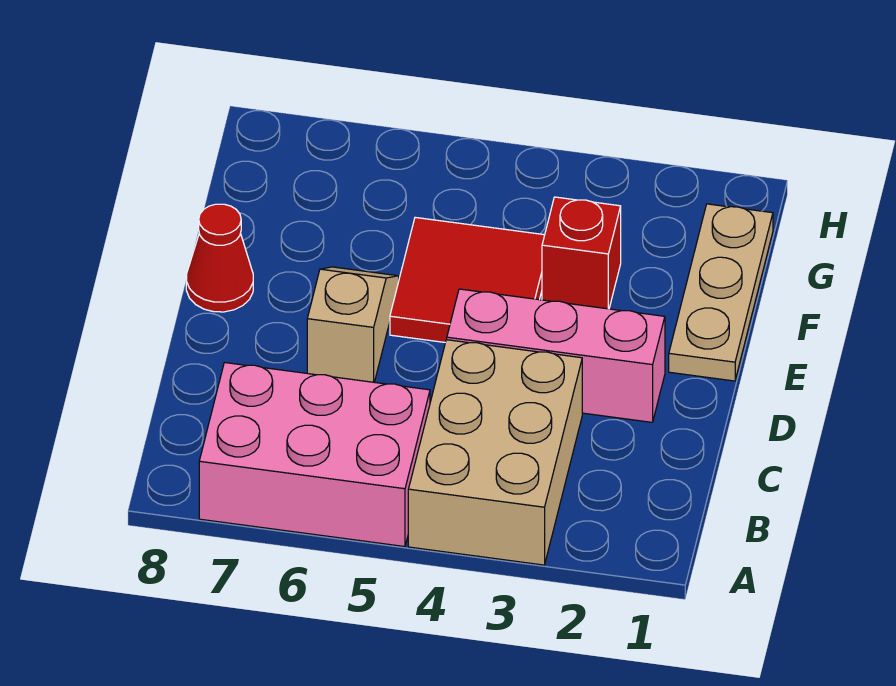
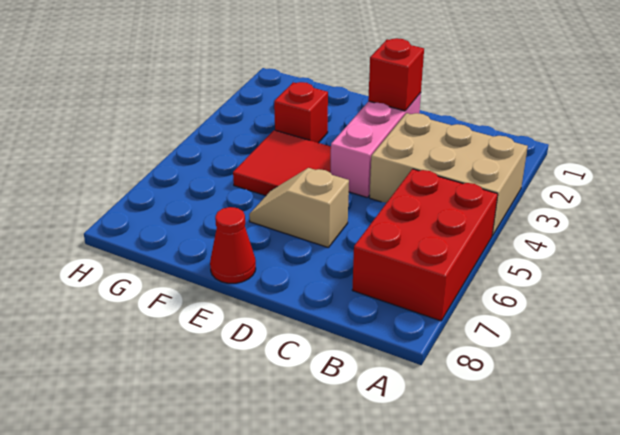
pink brick A5:B7 level 1 -> red brick A5:B7 level 1
none -> red brick D2 level 2
tan plate E1:G1 level 1 -> none

